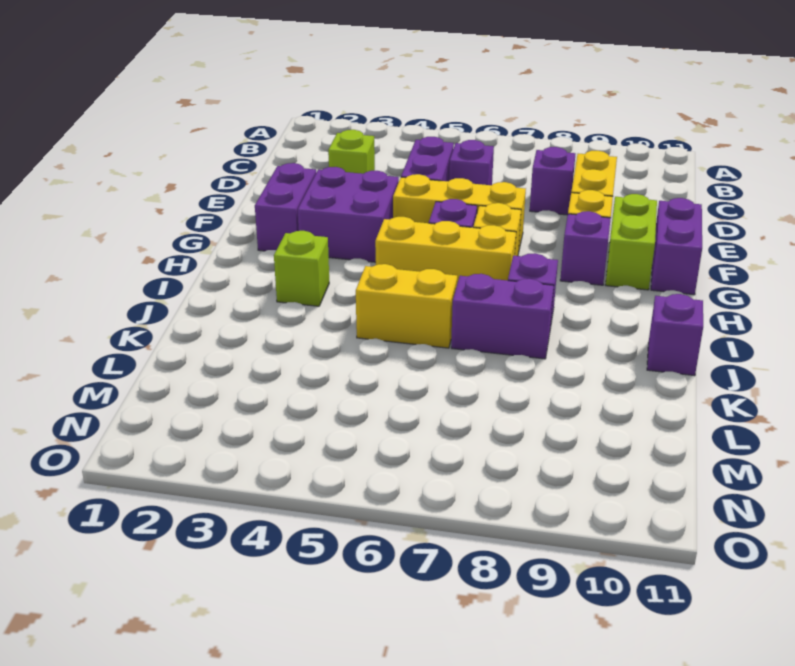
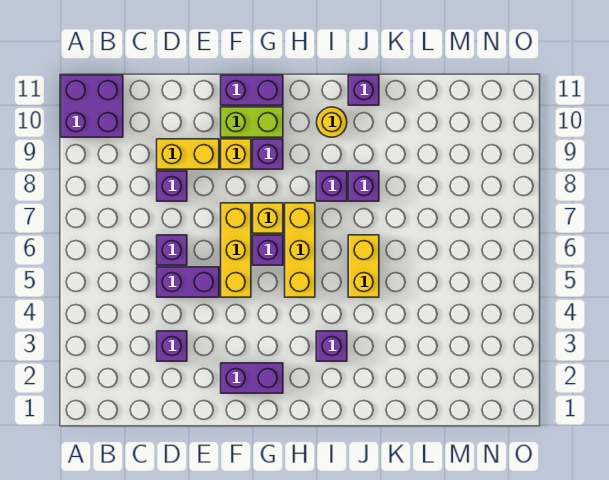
lime brick D3 level 1 -> purple brick D3 level 1
purple brick F3:G4 level 1 -> purple brick A10:B11 level 1
lime brick I3 level 1 -> purple brick I3 level 1
none -> yellow round brick I10 level 1
purple brick J7:J8 level 1 -> purple brick J8 level 1

